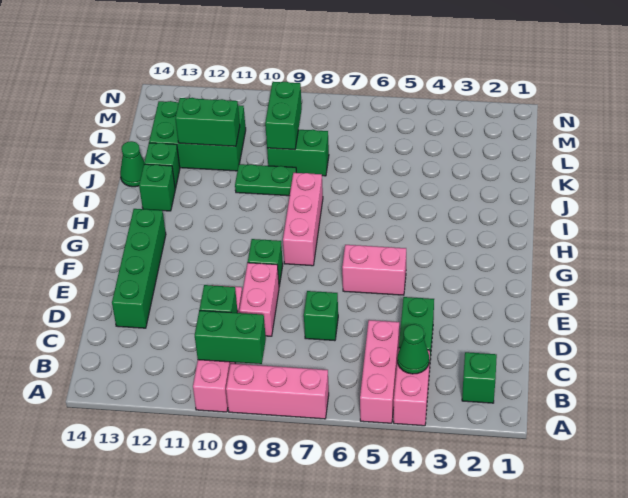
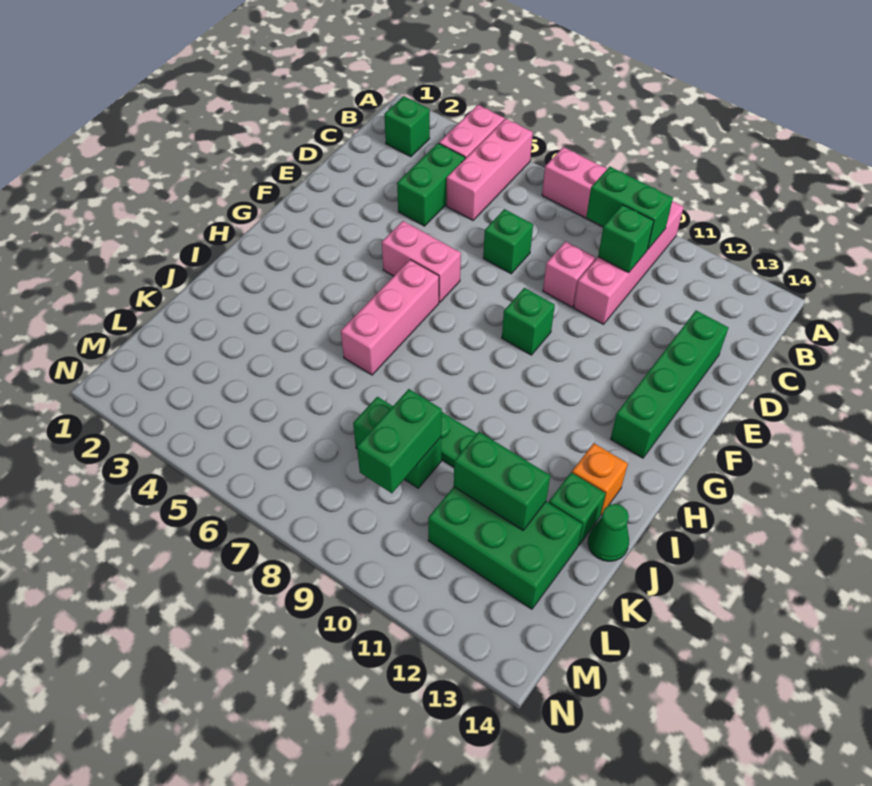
green cone B4 level 2 -> none
pink brick D9:E9 level 1 -> pink brick D9 level 1
pink brick G8:I8 level 1 -> pink brick G6:I6 level 1
green brick I13 level 1 -> orange brick I13 level 1

